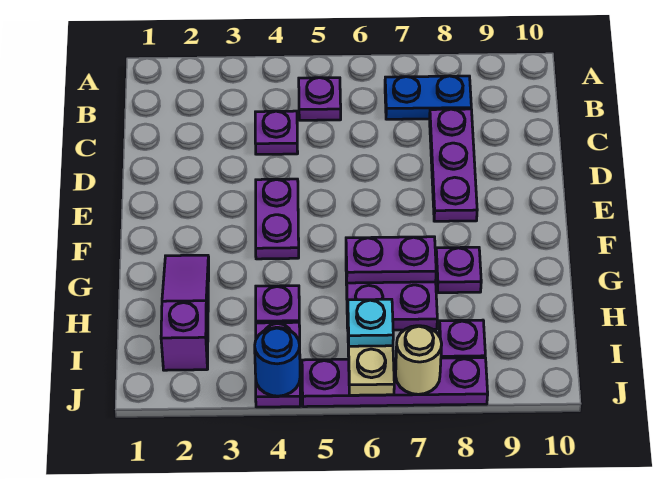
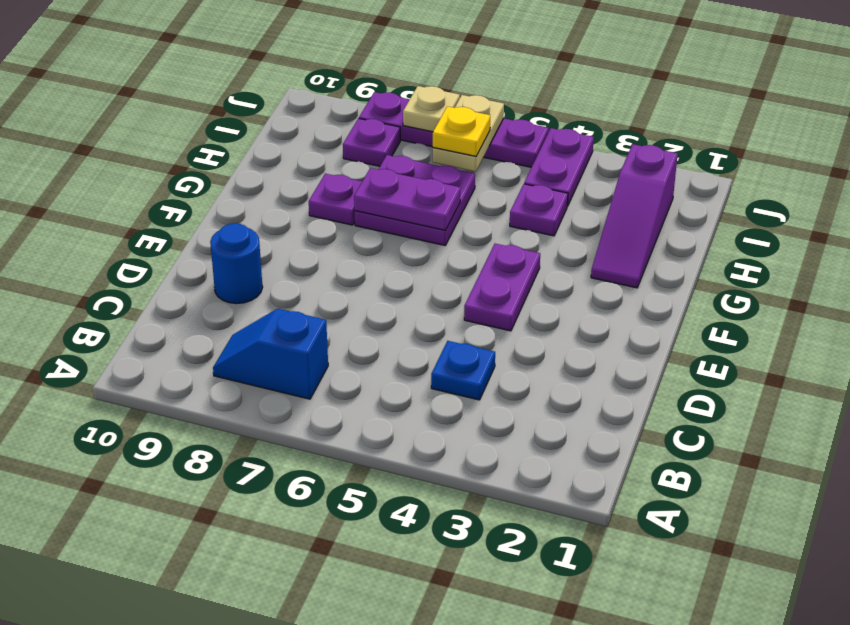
purple plate B5 level 1 -> none
blue plate B7:B8 level 1 -> blue slope B7:B8 level 1 top 7
purple plate C4 level 1 -> blue plate C4 level 1
purple plate C8:E8 level 1 -> none
cyan plate I6 level 3 -> yellow plate I6 level 3
blue round brick J4 level 2 -> blue round brick D9 level 1
tan round brick J7 level 2 -> tan plate J7 level 2

